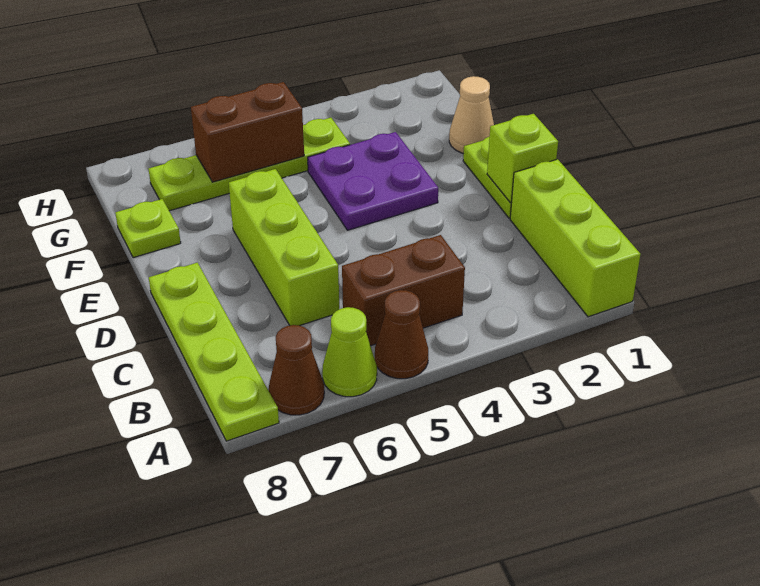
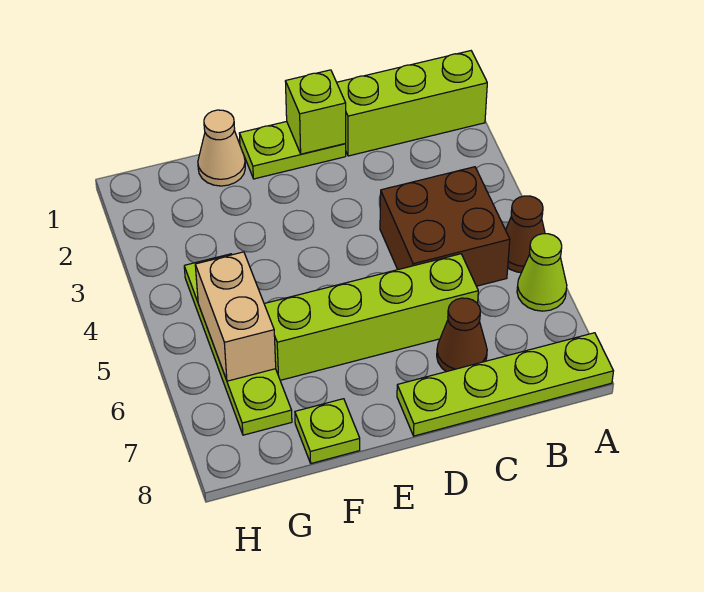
brown cone A7 level 1 -> brown cone C7 level 1
brown brick B4:B5 level 1 -> brown brick B4:C5 level 1
lime brick C6:E6 level 1 -> lime brick C6:F6 level 1
purple plate E3:F4 level 1 -> none
brown brick G5:G6 level 2 -> tan brick G5:G6 level 2

